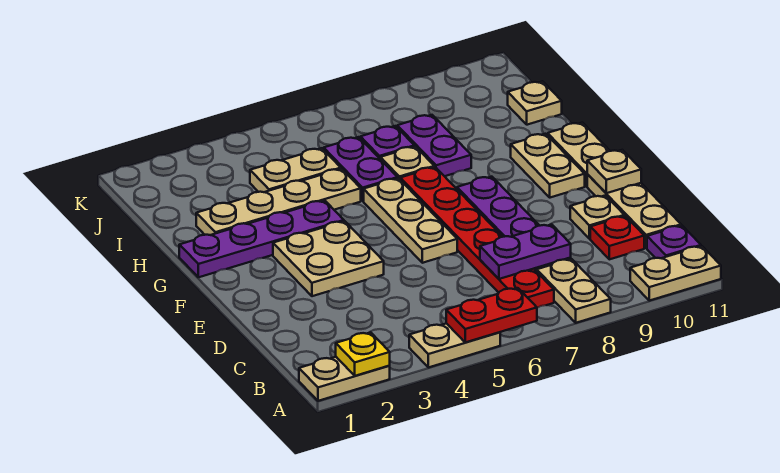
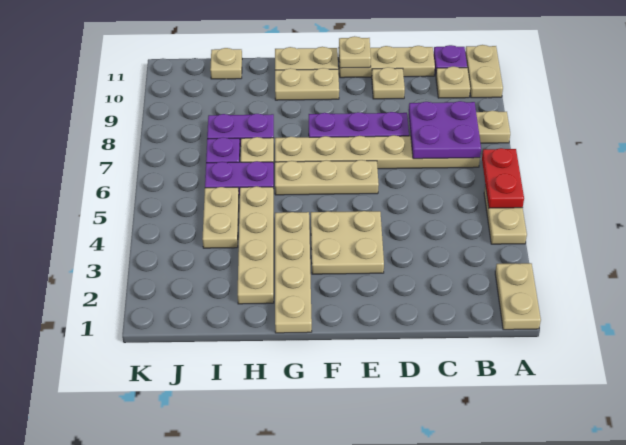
yellow plate A2 level 2 -> none
red plate B7:G7 level 1 -> tan plate B7:G7 level 1
none -> tan plate B10 level 1
purple plate C7:C8 level 2 -> purple plate B7:C8 level 2
red plate C10 level 1 -> none
purple plate G1:G4 level 1 -> tan plate G1:G4 level 1

